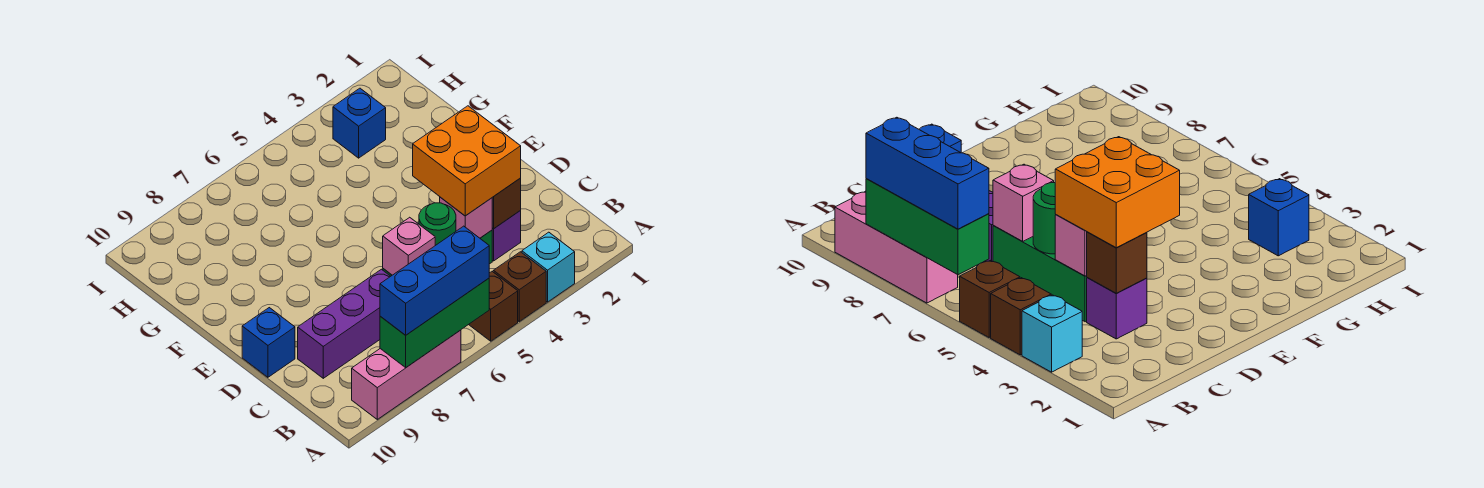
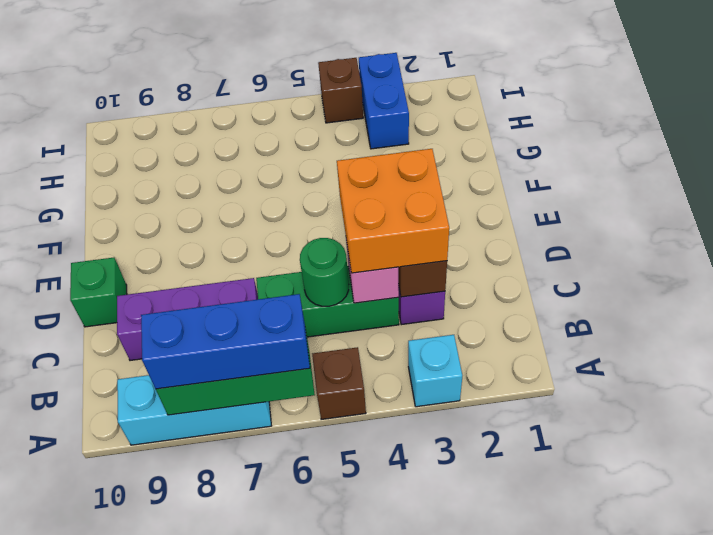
brown brick A4 level 1 -> brown brick I4 level 1
pink brick A7:A9 level 1 -> cyan brick A7:A9 level 1
pink brick C6 level 2 -> none
blue brick D10 level 1 -> green brick D10 level 1
blue brick H3 level 1 -> blue brick H3:I3 level 1

